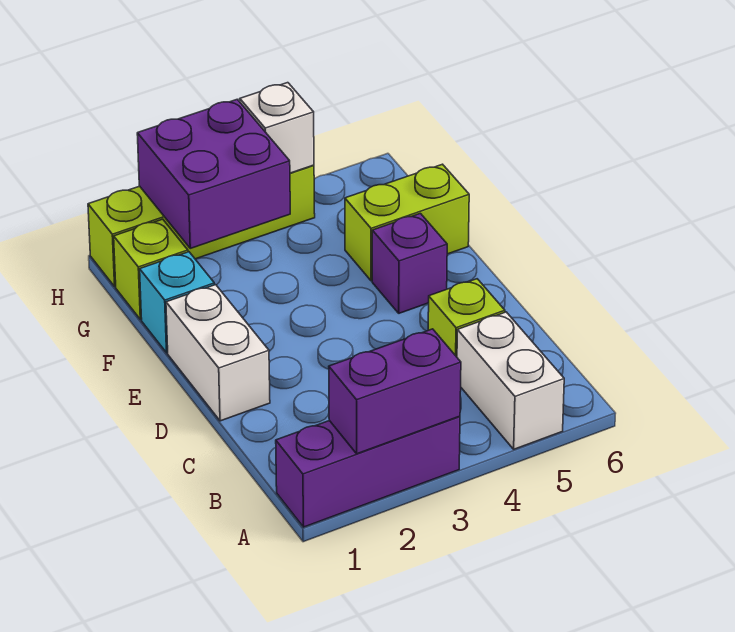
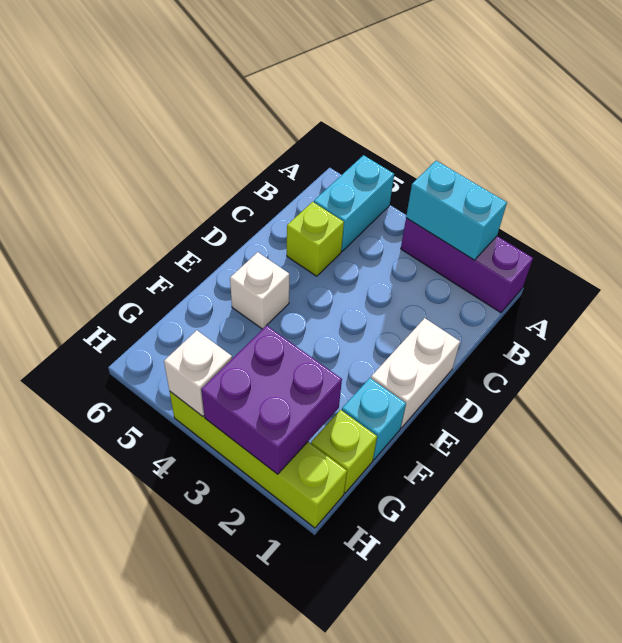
purple brick A2:A3 level 2 -> cyan brick A2:A3 level 2
white brick A5:B5 level 1 -> cyan brick A5:B5 level 1
purple brick E5 level 1 -> white brick E5 level 1
lime brick F5:F6 level 1 -> none

